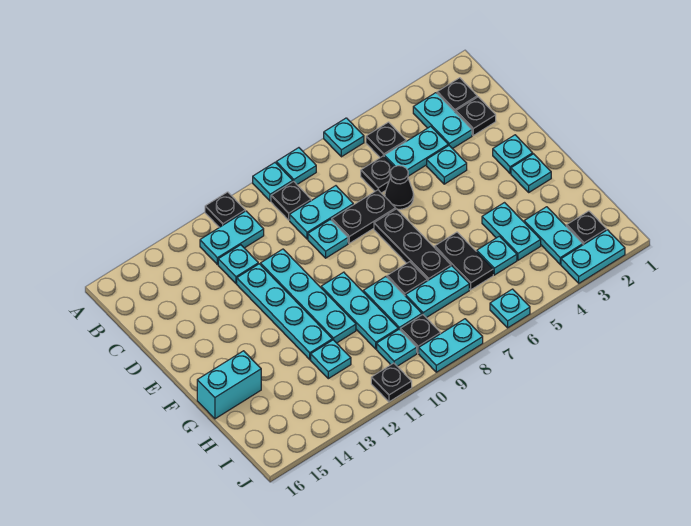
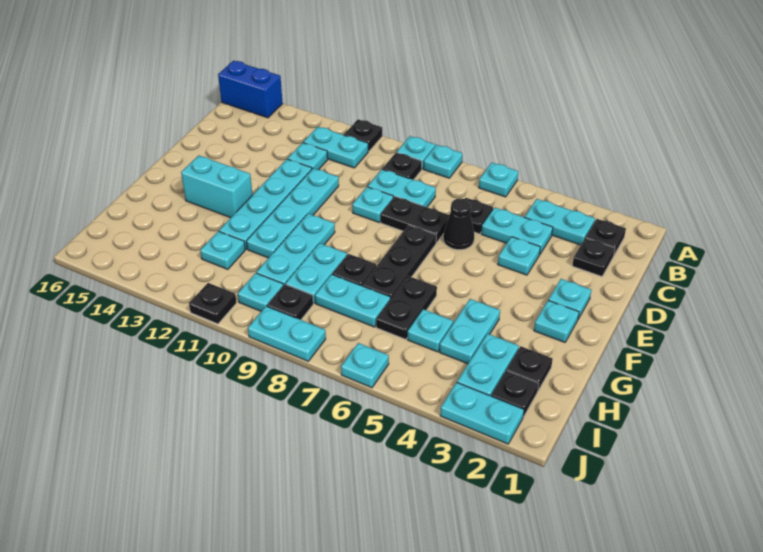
none -> blue brick A15:A16 level 1
cyan plate B3:C3 level 1 -> cyan plate B3:B4 level 1
black plate B5 level 1 -> black plate H2 level 1
cyan brick G15:G16 level 1 -> cyan brick F13:F14 level 1

